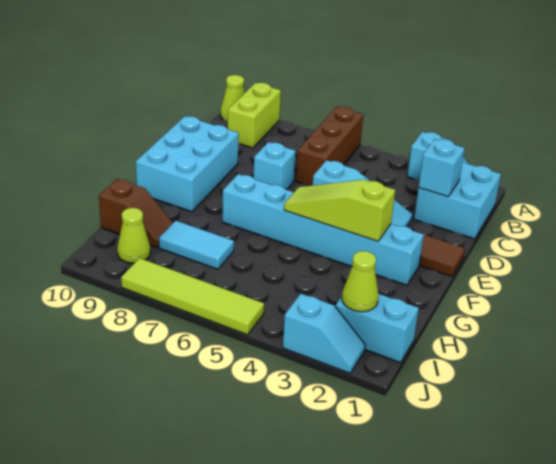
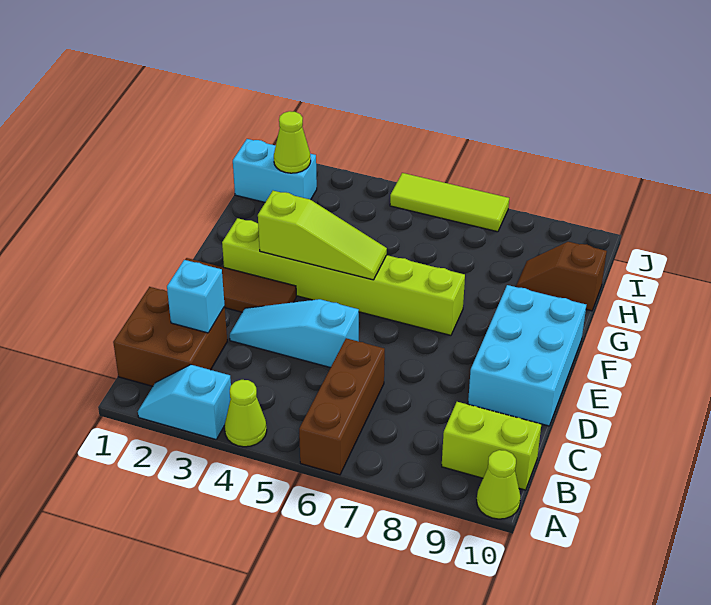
lime brick A9:B9 level 1 -> lime brick B9:B10 level 1
cyan brick B1:C2 level 1 -> brown brick B1:C2 level 1
cyan brick D7 level 1 -> none
cyan brick F2:F7 level 1 -> lime brick F2:F7 level 1
cyan tile H7:H8 level 1 -> none
lime cone I9 level 1 -> lime cone A4 level 1
cyan slope J2:J3 level 1 top 3 -> none
lime tile J5:J8 level 1 -> lime tile J5:J7 level 1

